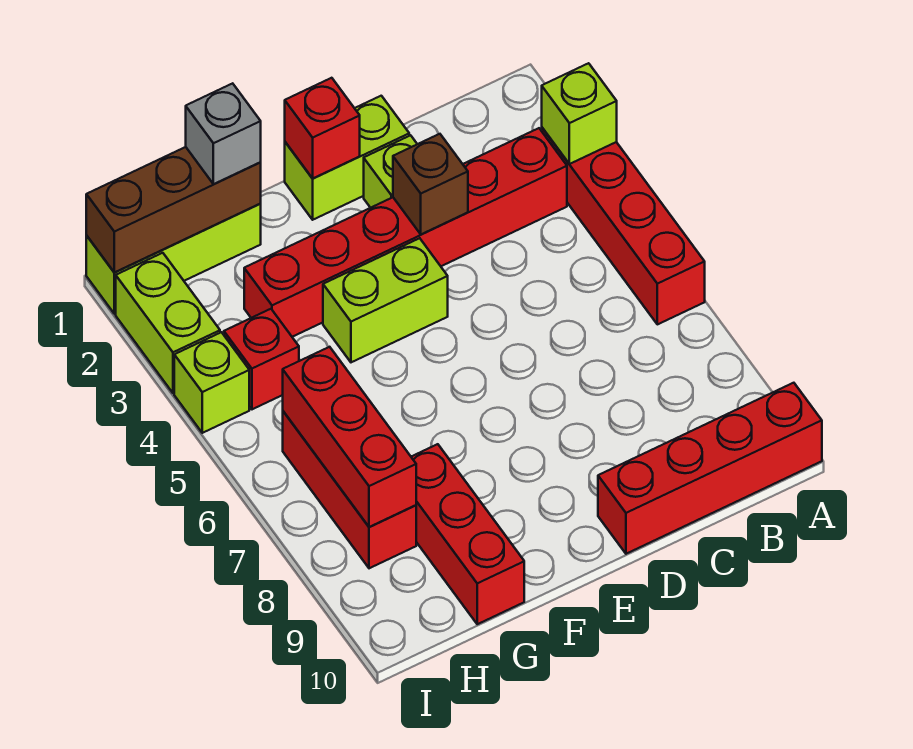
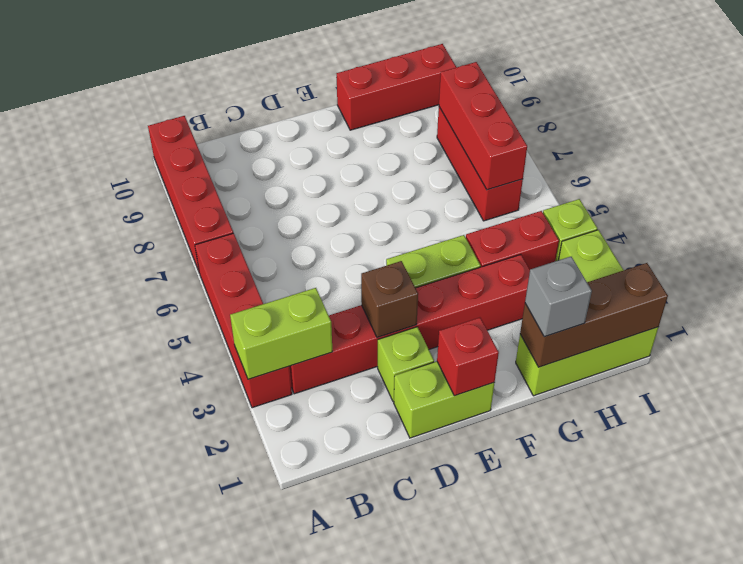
lime brick A3 level 2 -> lime brick A3:B3 level 2
red brick A10:D10 level 1 -> red brick A7:A10 level 1
red brick G8:G10 level 1 -> red brick F10:H10 level 1
red brick H4 level 1 -> red brick G4:H4 level 1

